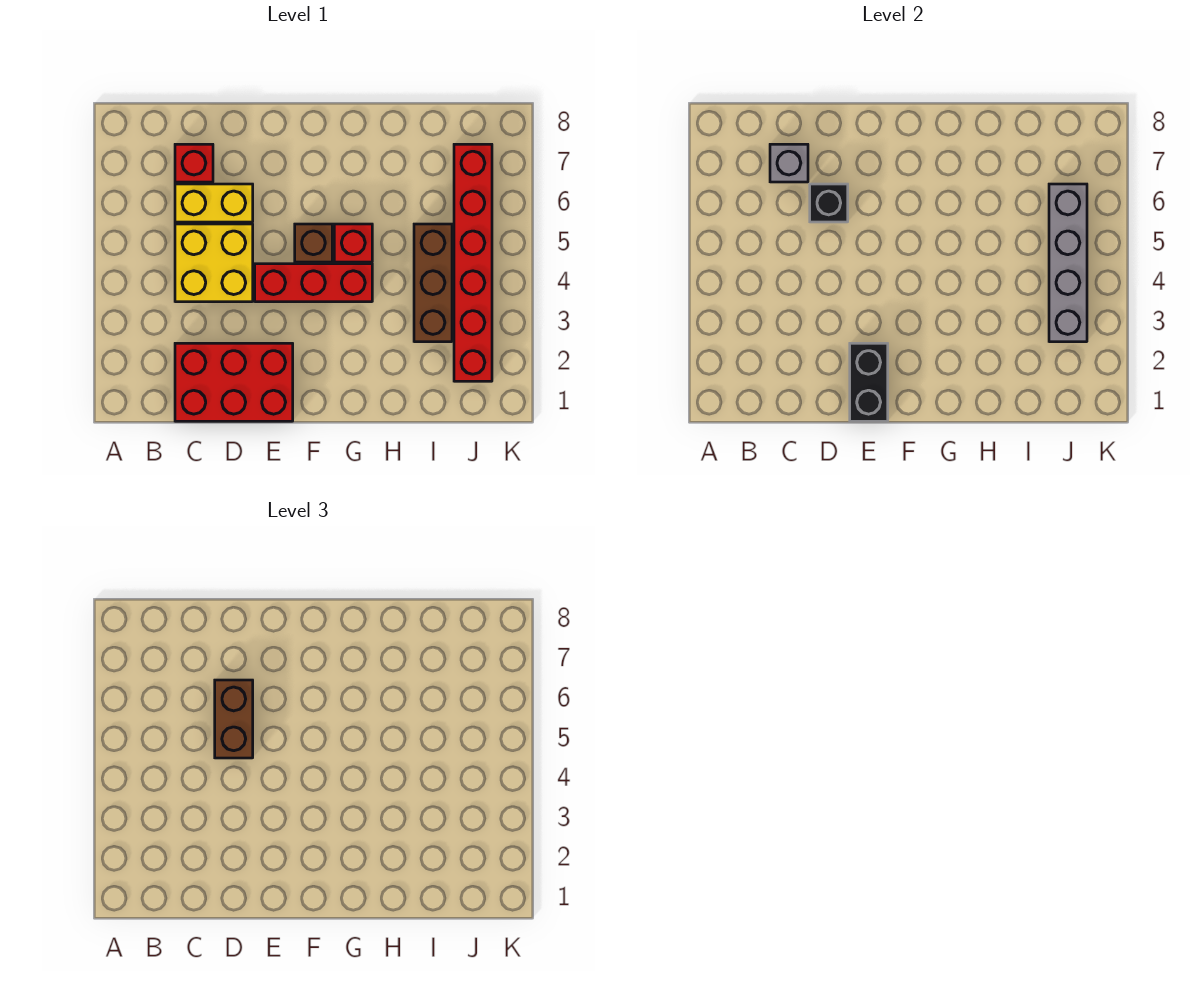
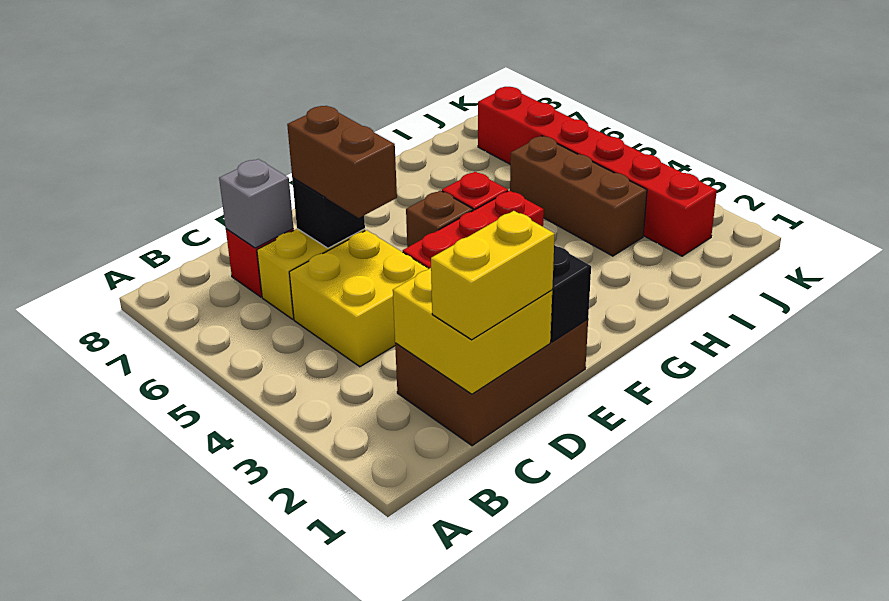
red brick C1:E2 level 1 -> brown brick C1:E2 level 1
none -> yellow brick C1:D2 level 2
none -> yellow brick C1:D1 level 3
grey brick J3:J6 level 2 -> none

